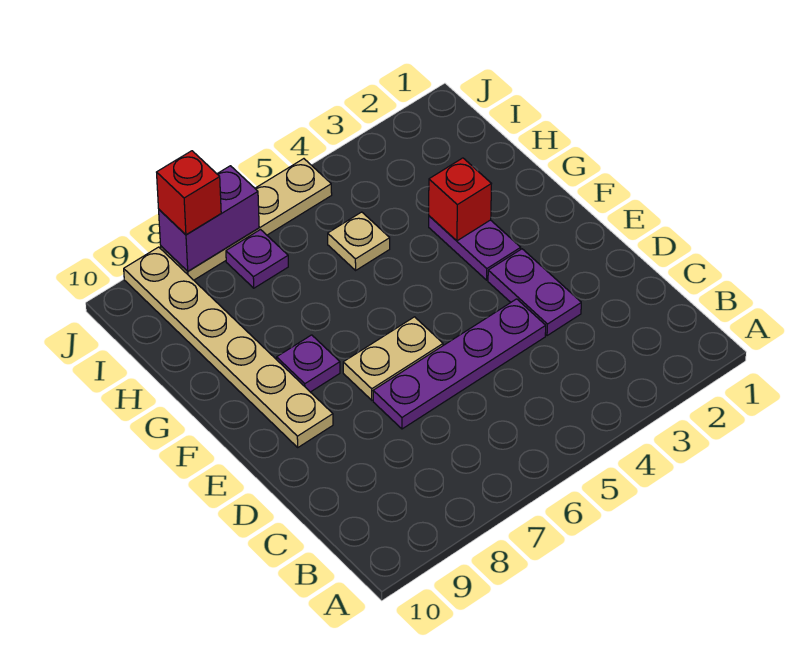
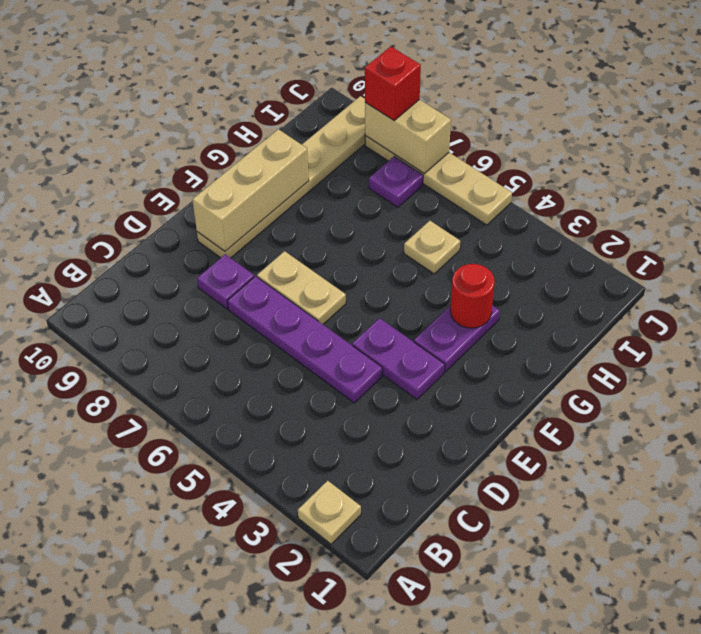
none -> tan plate A2 level 1
purple plate D3:E3 level 1 -> purple plate E3:E4 level 1
none -> tan brick E9:G9 level 2
purple plate F8 level 1 -> purple plate D8 level 1
red brick G3 level 2 -> red round brick G3 level 2
purple brick J7:J8 level 2 -> tan brick J7:J8 level 2

